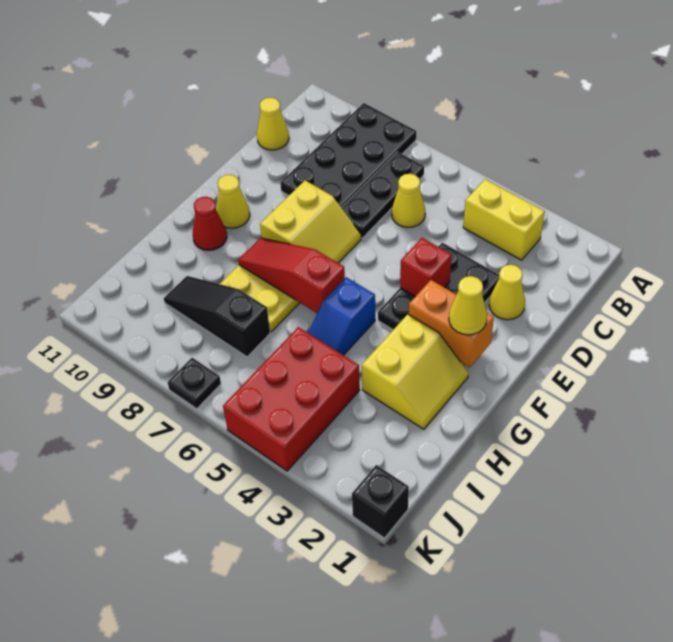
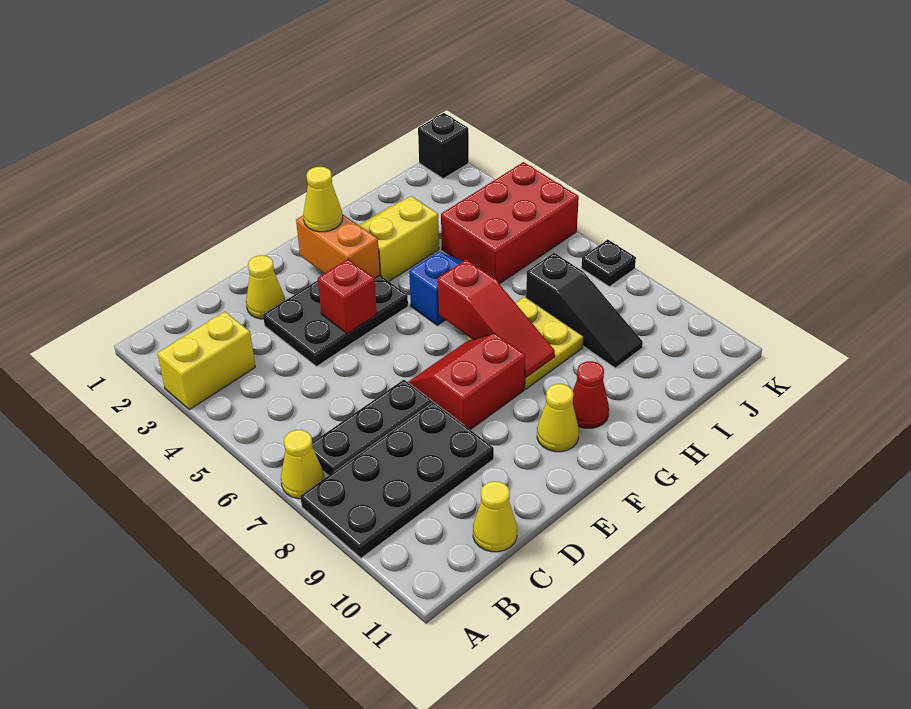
yellow brick B3:B4 level 1 -> yellow brick A3:B3 level 1
yellow cone C6 level 1 -> yellow cone A7 level 1
yellow slope E7:F8 level 1 top 8 -> red slope E7:F8 level 1 top 8

